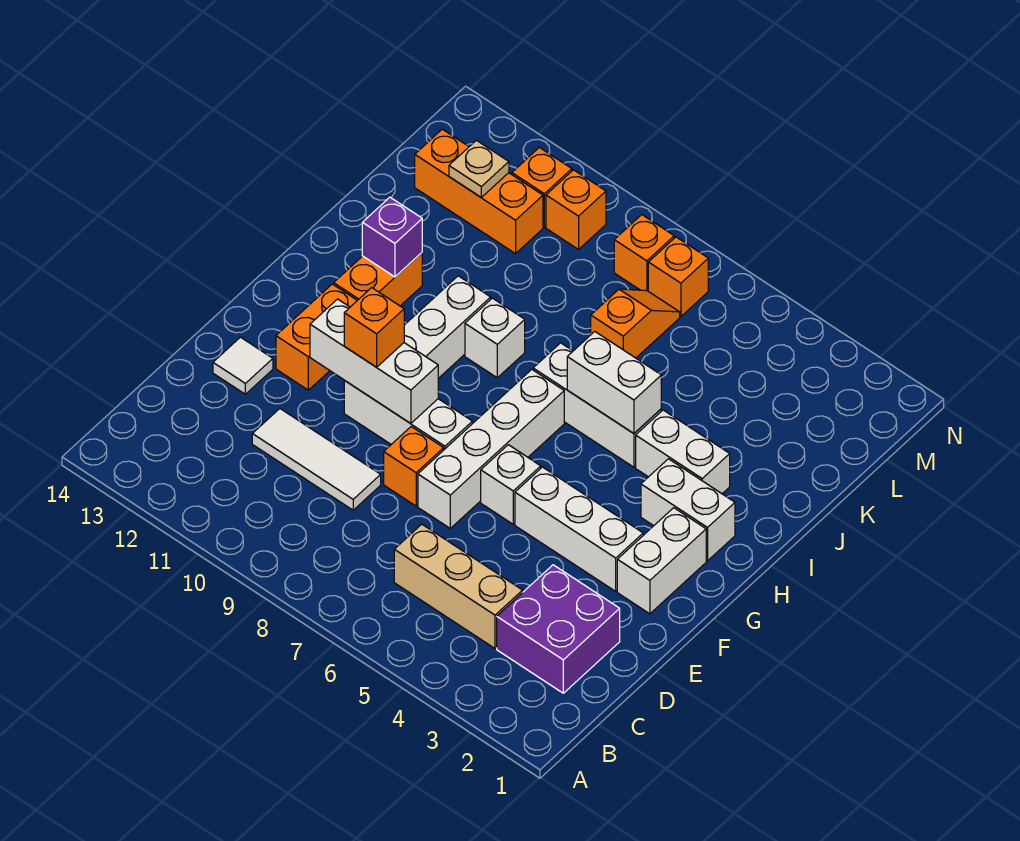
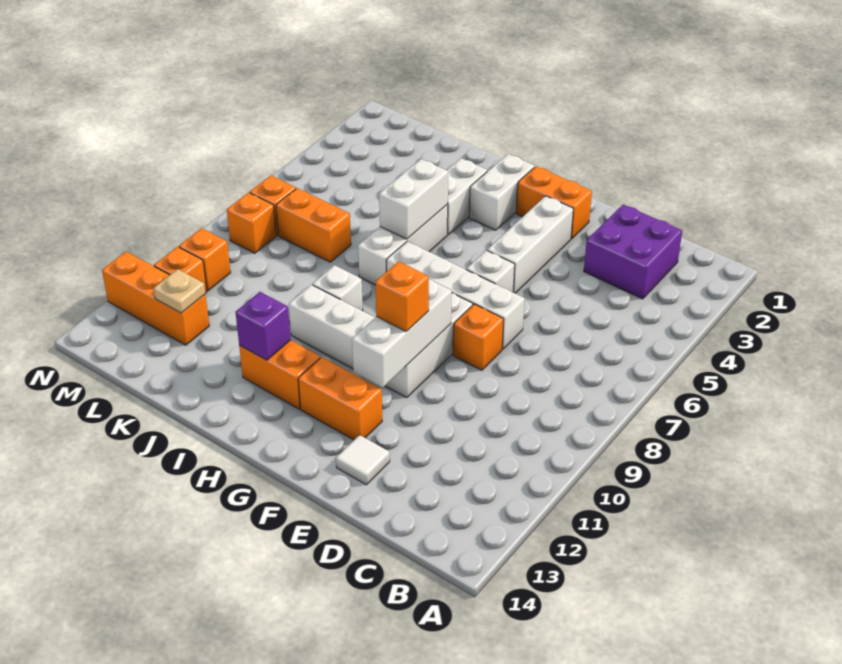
tan brick C4:C6 level 1 -> none
white tile D9:D11 level 1 -> none
white brick F2:G2 level 1 -> orange brick F2:G2 level 1
orange slope K7:L7 level 1 top K -> orange brick K7:L7 level 1
orange brick L11:L13 level 1 -> orange brick L12:N12 level 1

